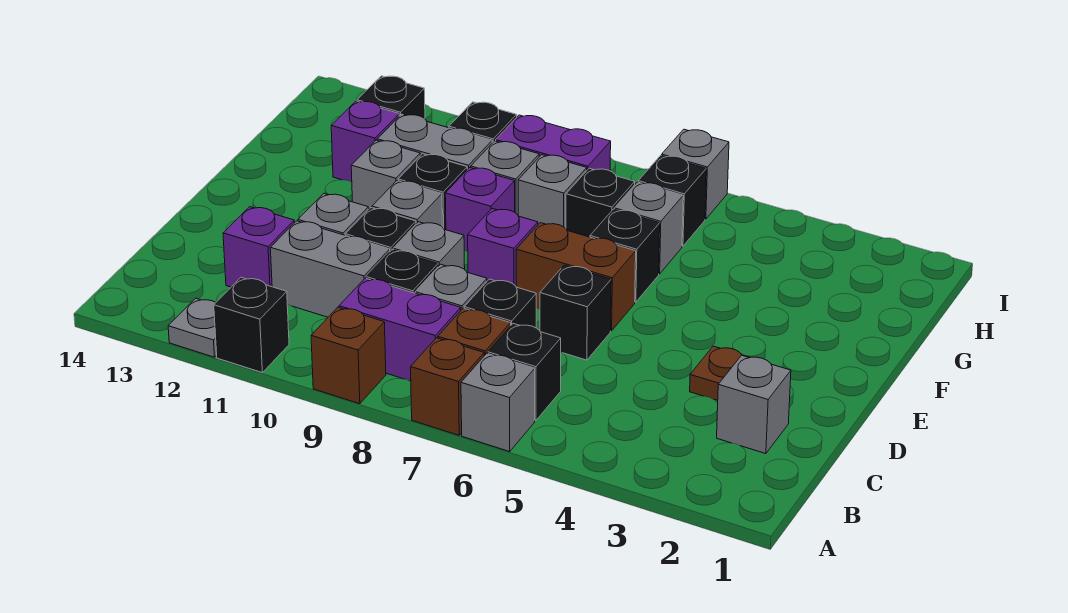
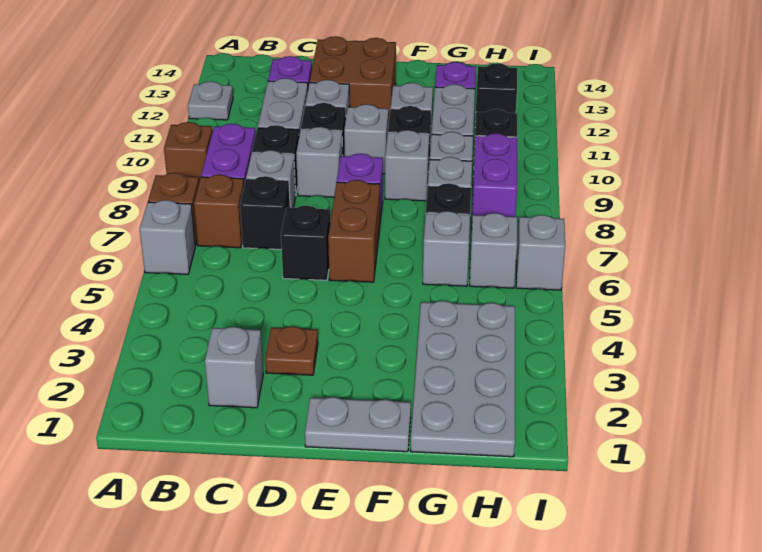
black brick A11 level 1 -> none
black brick B6 level 1 -> none
none -> brown brick D12:E13 level 1
none -> grey plate E1:F1 level 1
black brick F6 level 1 -> none
purple brick F9 level 1 -> grey brick F9 level 1
none -> grey plate G1:H4 level 1
black brick H6 level 1 -> grey brick H6 level 1

